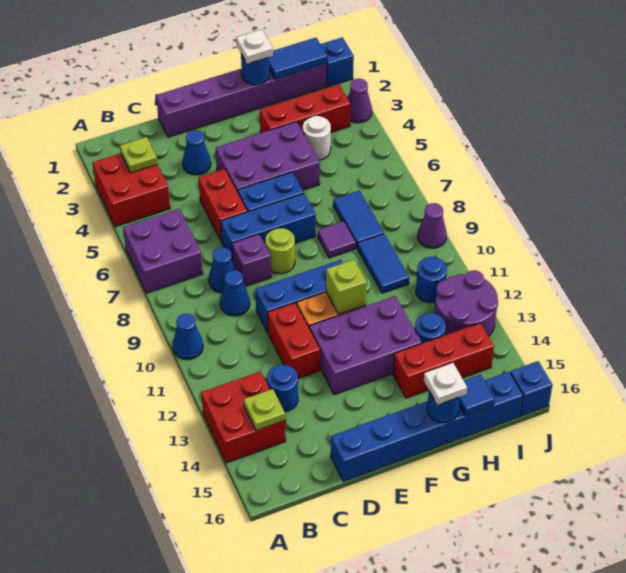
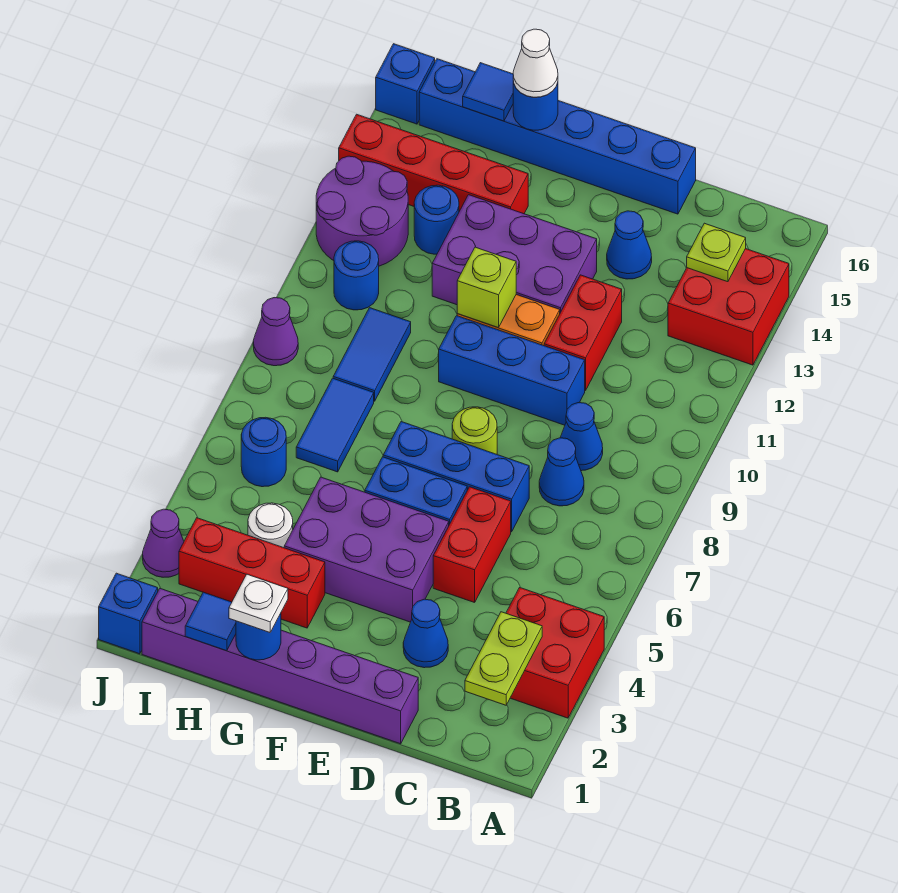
purple brick A6:B7 level 1 -> none
blue cone A10 level 1 -> blue cone D14 level 1
lime plate B3 level 2 -> lime plate B2:B3 level 2
blue round brick C13 level 1 -> blue round brick I6 level 1
purple brick D8 level 1 -> none
purple tile G8 level 1 -> none
red brick G14:I14 level 1 -> red brick G14:J14 level 1
white plate G16 level 3 -> white cone G16 level 3
blue tile H1:I1 level 2 -> blue tile H1 level 2

